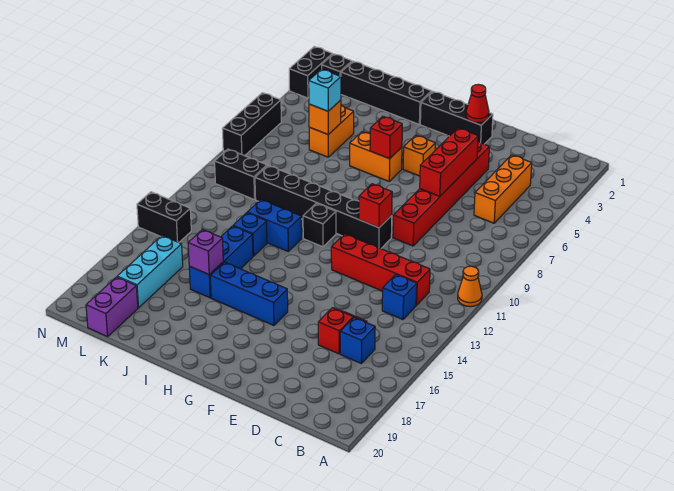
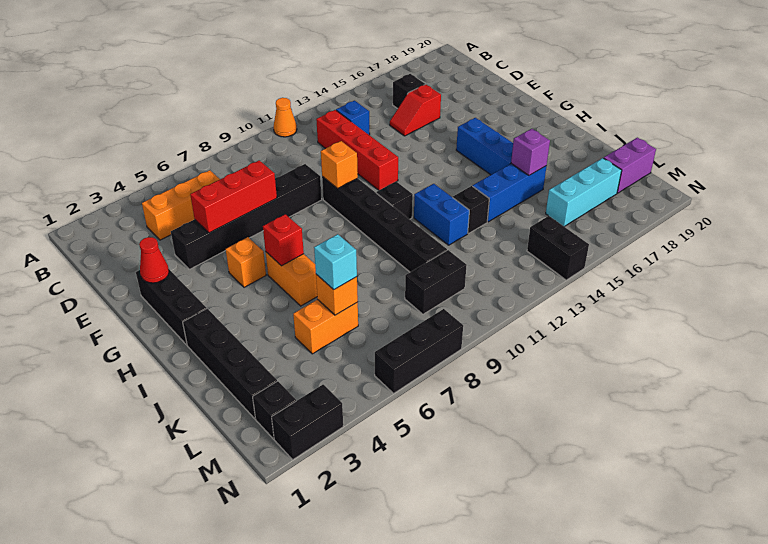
blue brick C16 level 1 -> black brick C16 level 1
red brick E4:E9 level 1 -> black brick E4:E9 level 1
red brick F10 level 2 -> orange brick F10 level 2
blue brick J13 level 1 -> black brick J13 level 1
black brick L10:M10 level 1 -> black brick L9:L10 level 1

